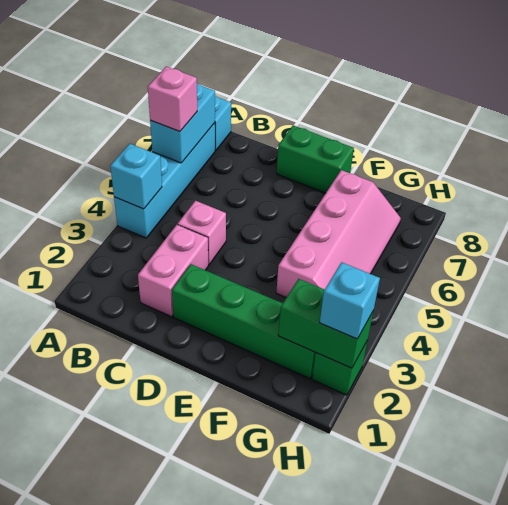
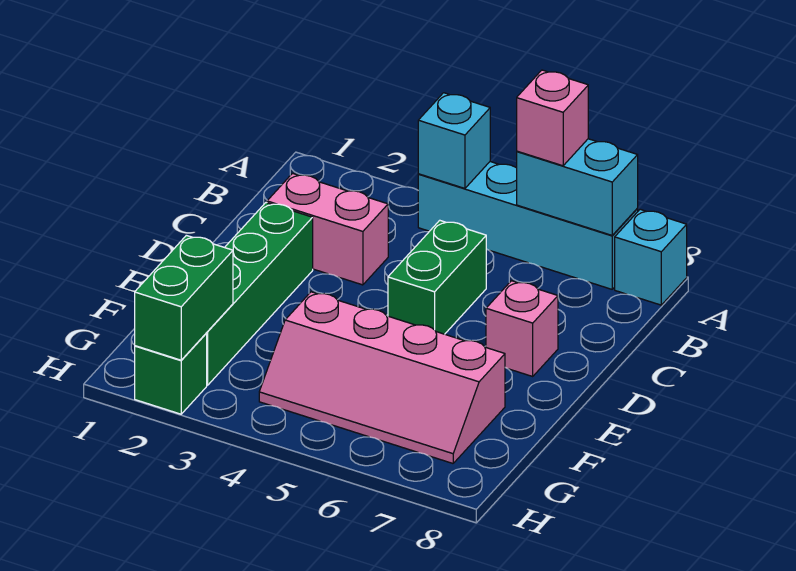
pink brick C4 level 1 -> pink brick D7 level 1
green brick D8:E8 level 1 -> green brick C5:D5 level 1
cyan brick H2 level 3 -> none

